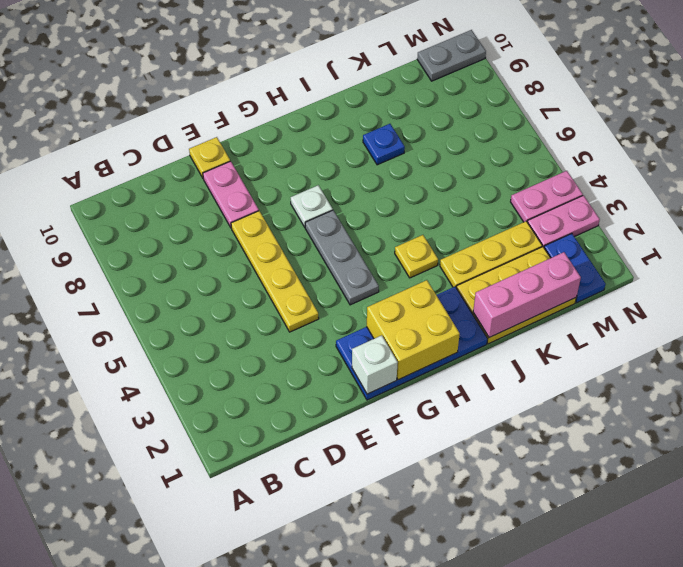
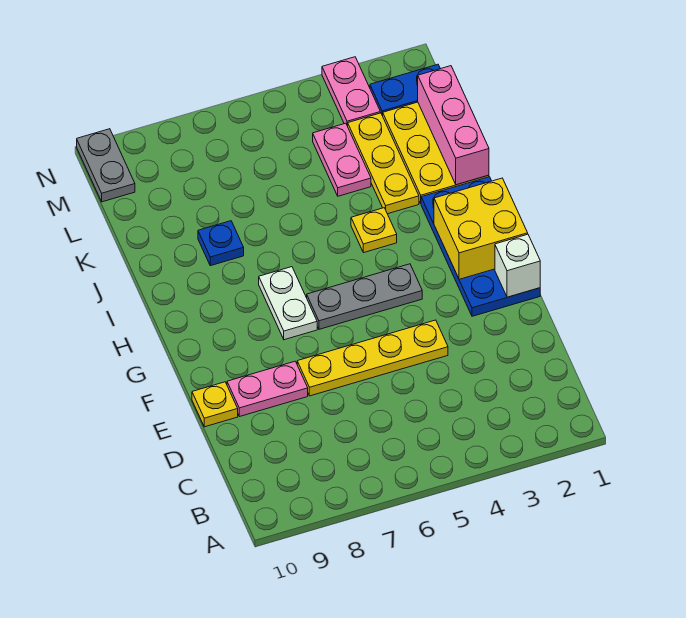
white plate G7 level 1 -> white plate G7:H7 level 1
pink plate M4:N4 level 1 -> pink plate K4:L4 level 1

